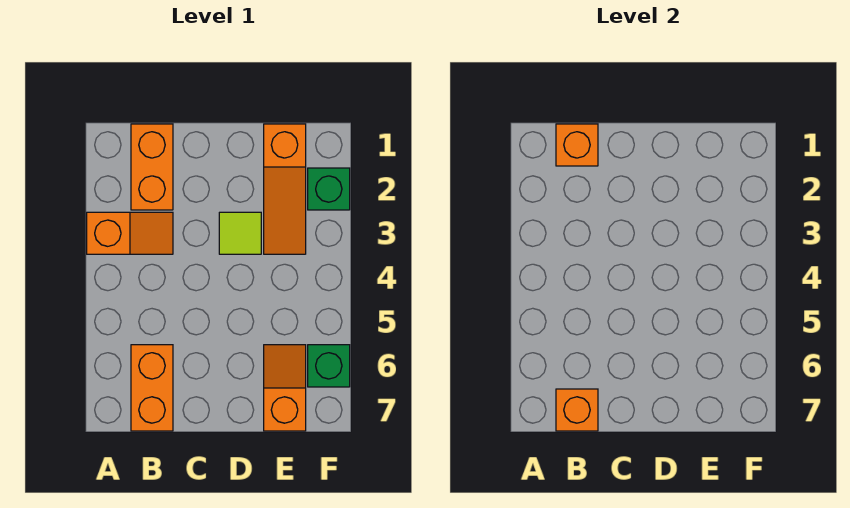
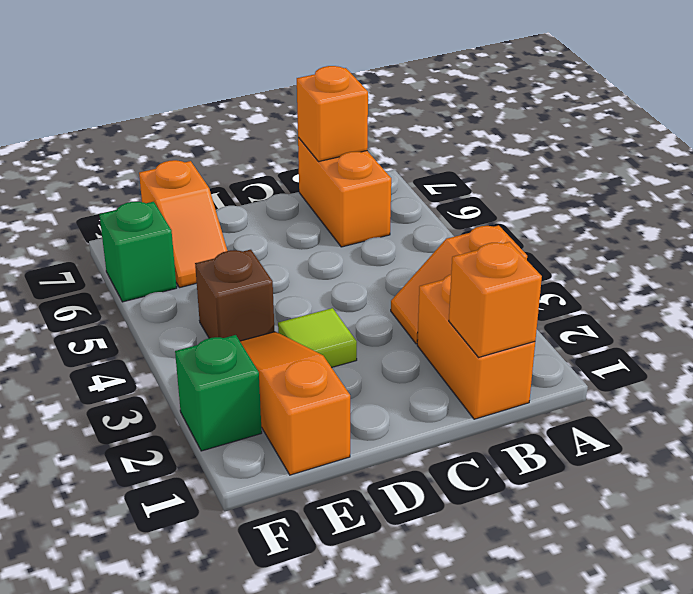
none -> brown brick E4 level 1

